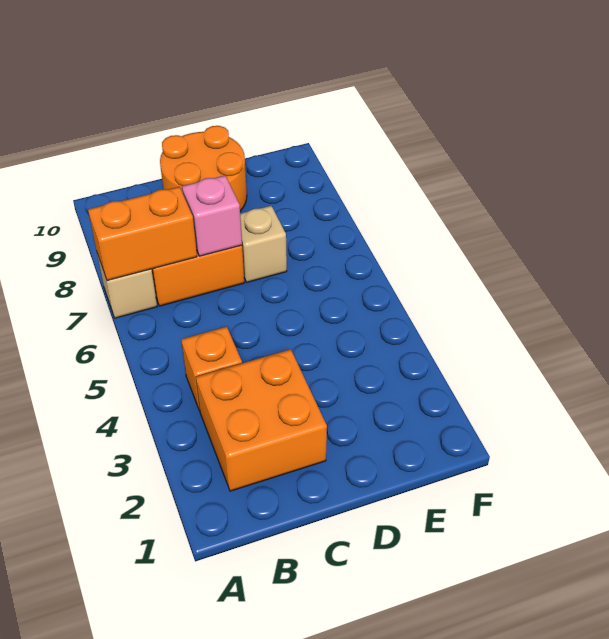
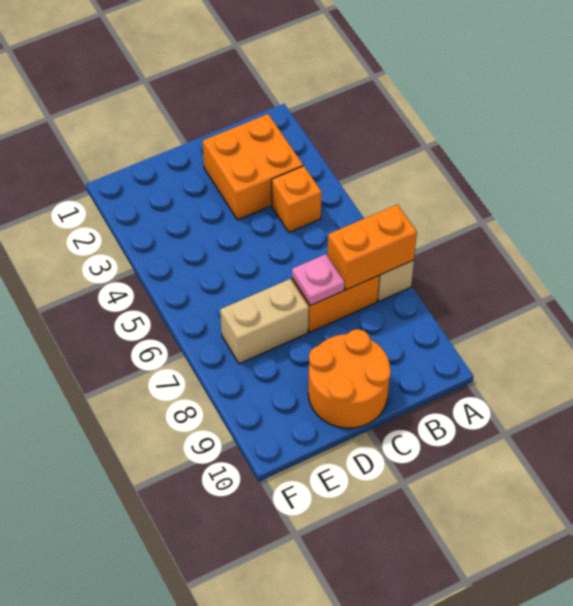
pink brick C7 level 2 -> pink plate C7 level 2
tan brick D7 level 1 -> tan brick D7:E7 level 1

